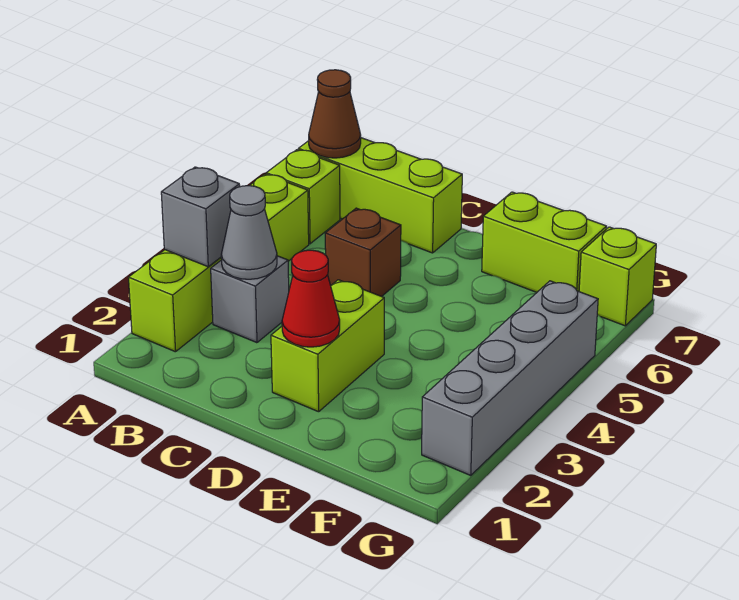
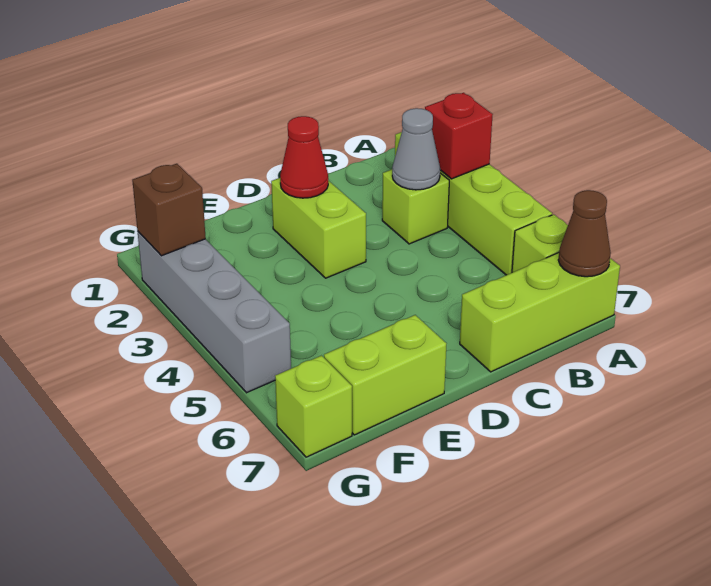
grey brick A3 level 2 -> red brick A3 level 2
grey brick B3 level 1 -> lime brick B3 level 1
brown brick C5 level 1 -> brown brick G2 level 2

